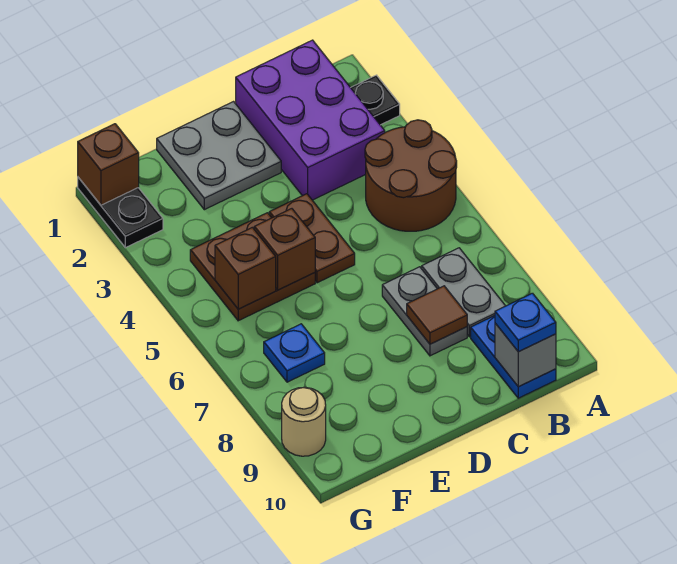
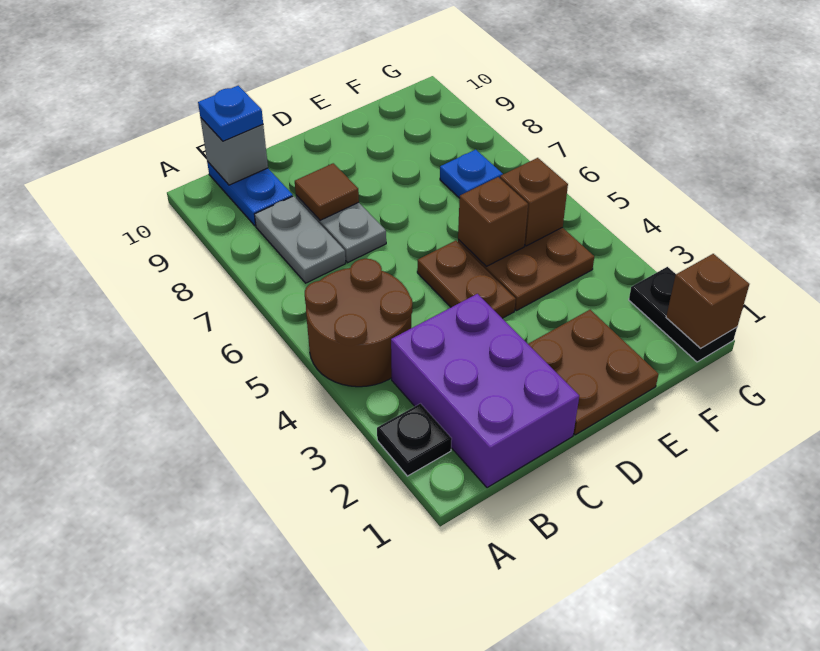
grey plate D1:E2 level 1 -> brown plate D1:E2 level 1
tan round brick G9 level 1 -> none

